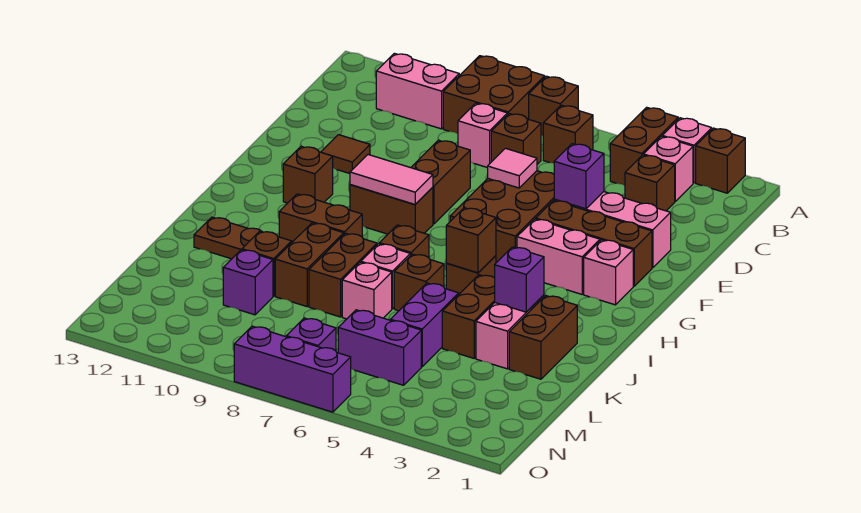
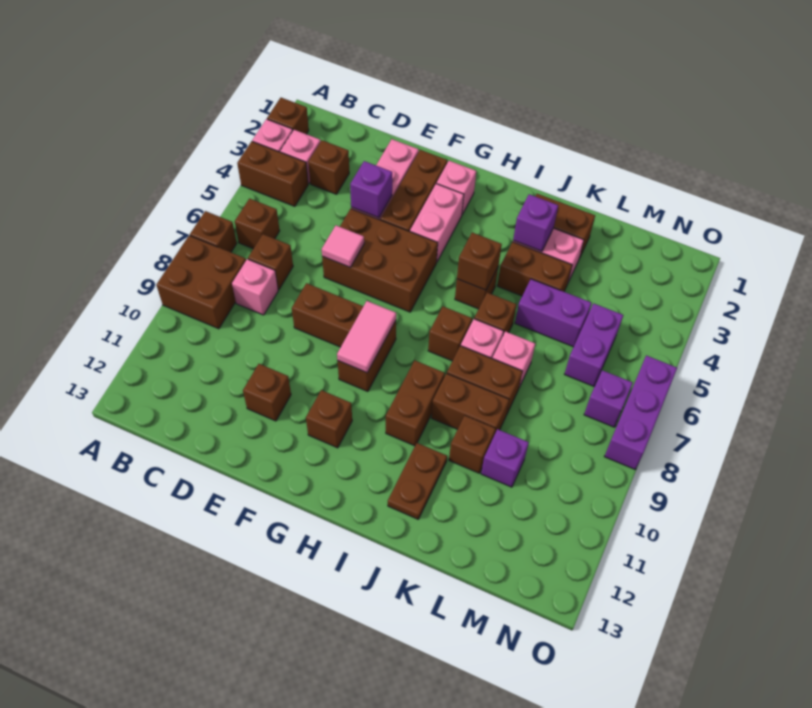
pink brick B10:B11 level 1 -> none
brown tile E11 level 1 -> brown brick E11 level 1

